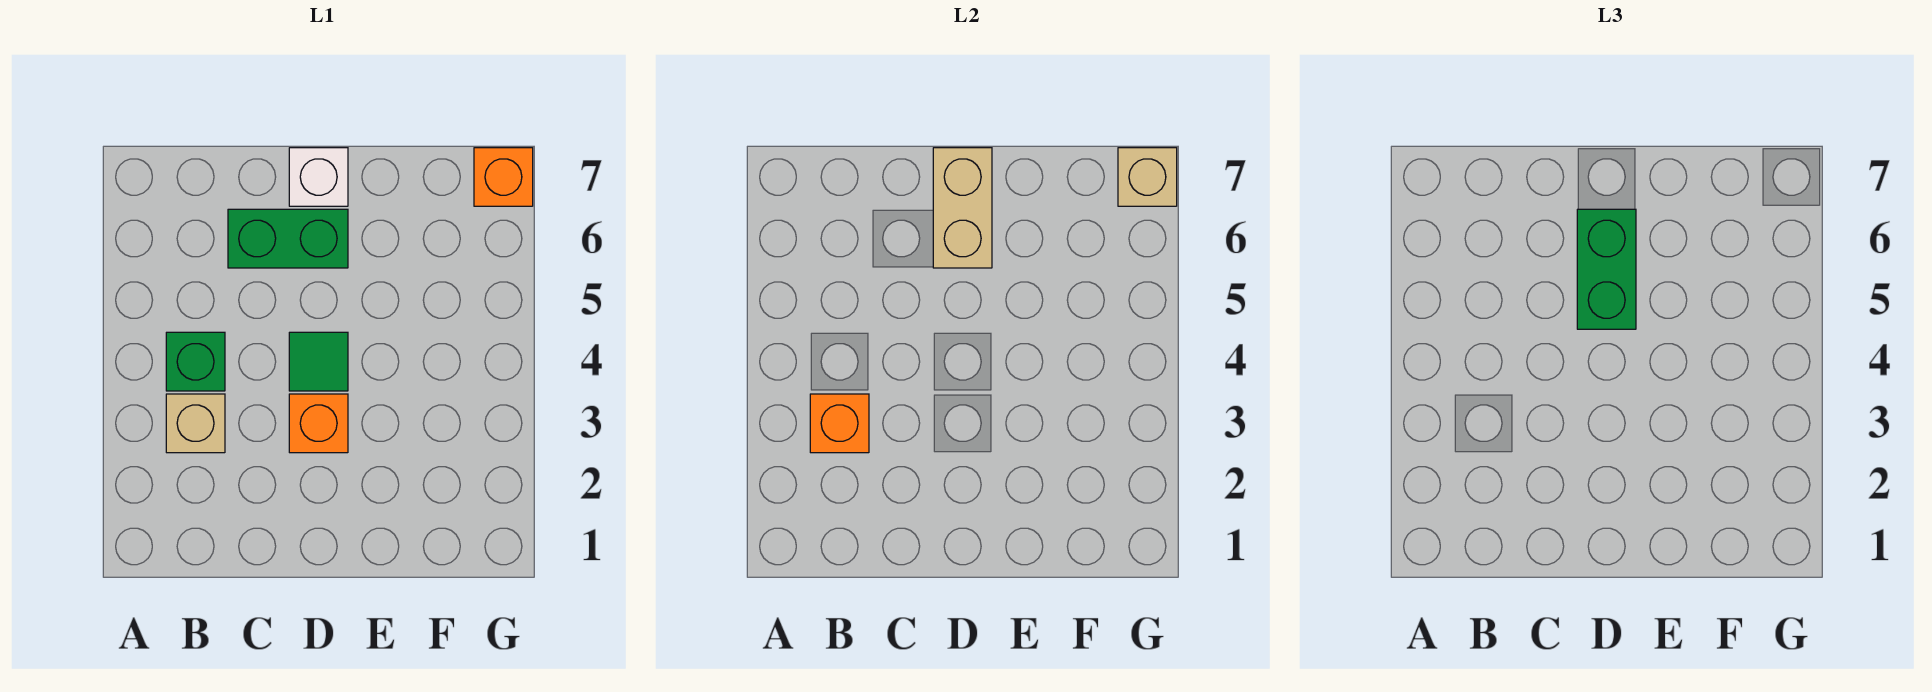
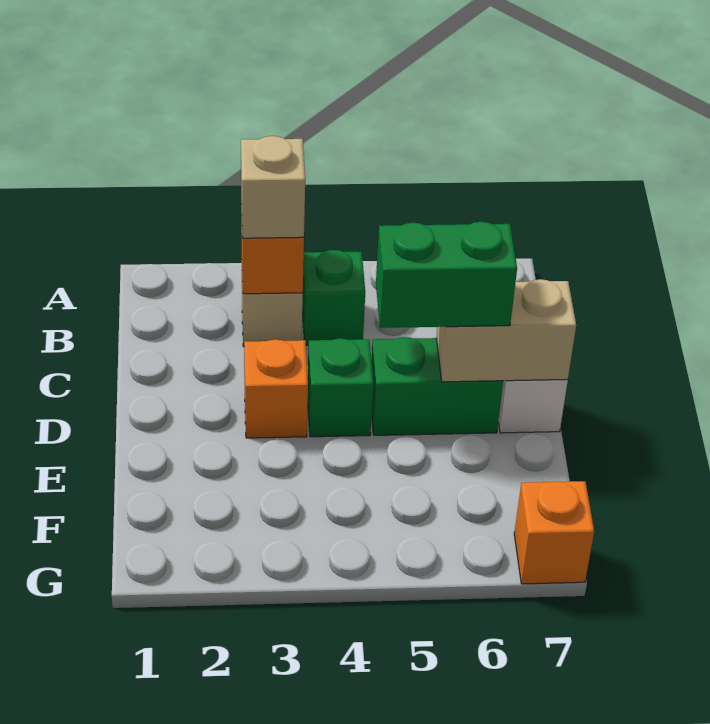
green brick C6:D6 level 1 -> green brick D5:D6 level 1
green tile D4 level 1 -> green brick D4 level 1
tan brick G7 level 2 -> tan brick B3 level 3

